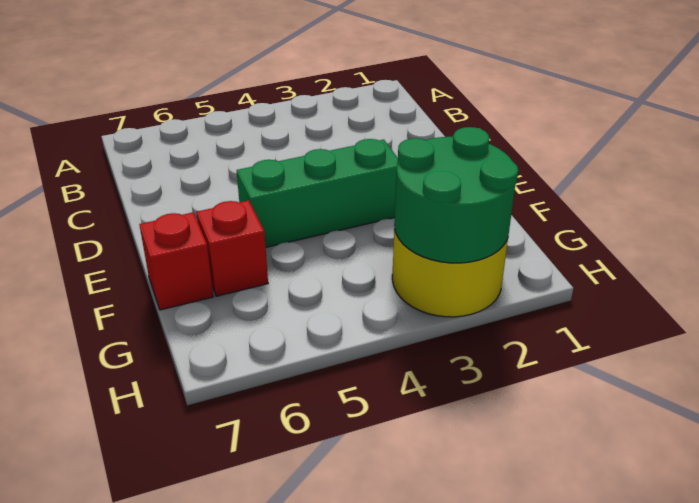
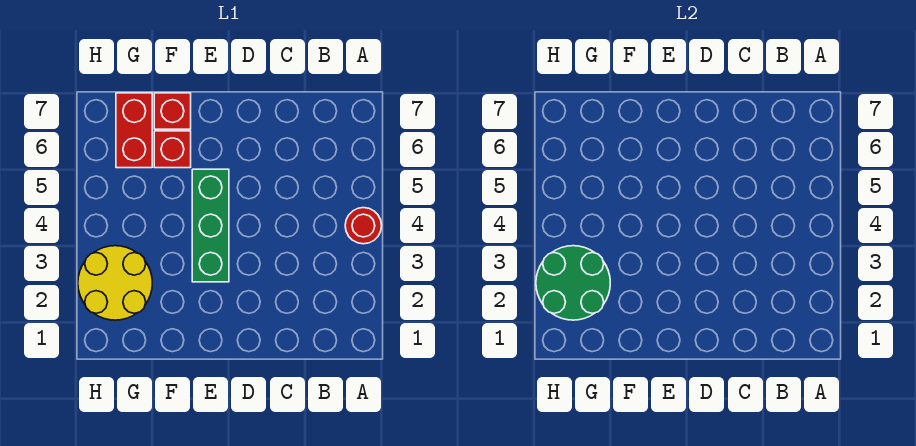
none -> red round brick A4 level 1
none -> red brick G6:G7 level 1

